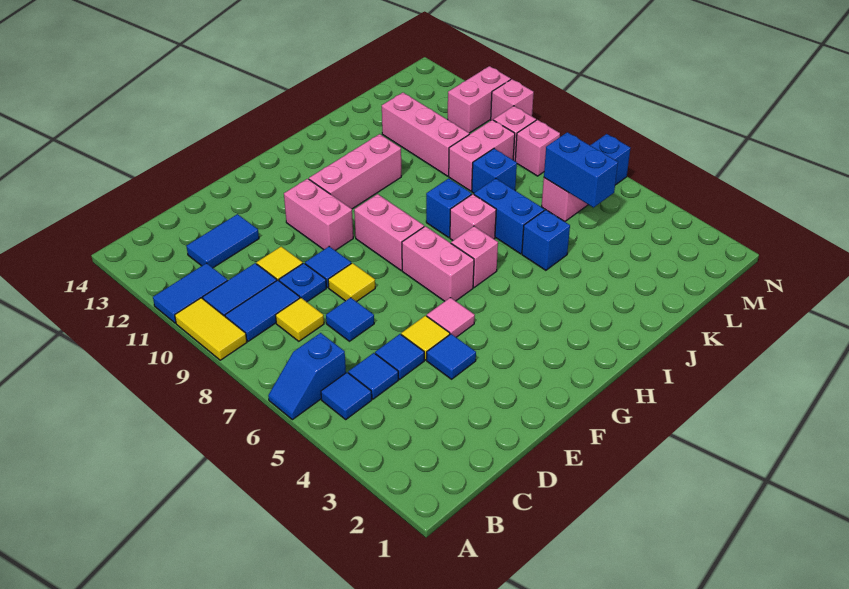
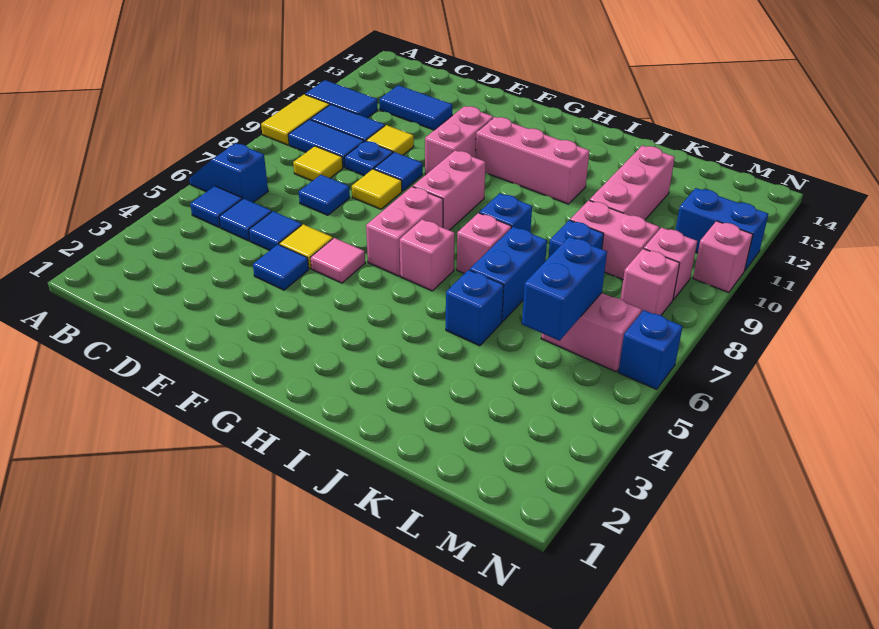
pink brick M11:N11 level 1 -> blue brick M11:N11 level 1

